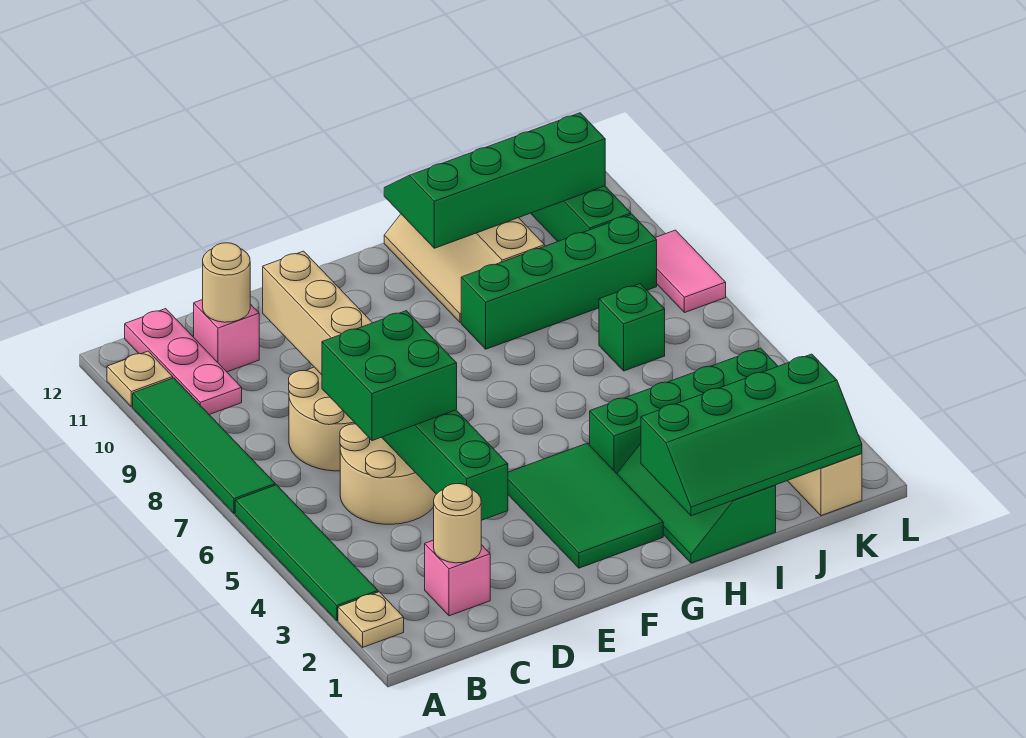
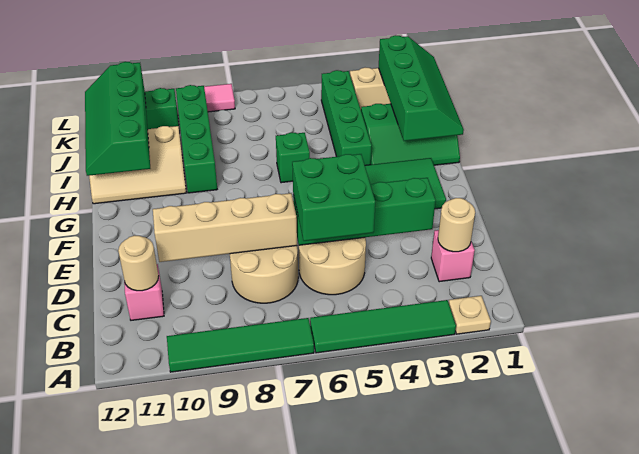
tan plate A11 level 1 -> none
pink plate B10:B12 level 1 -> none
green brick J7 level 1 -> green brick H6 level 1

